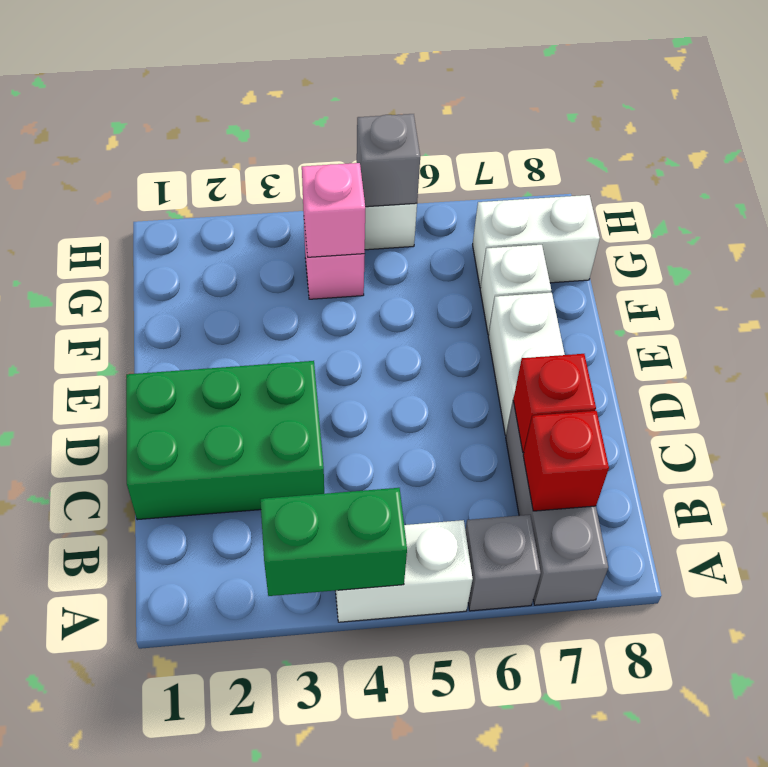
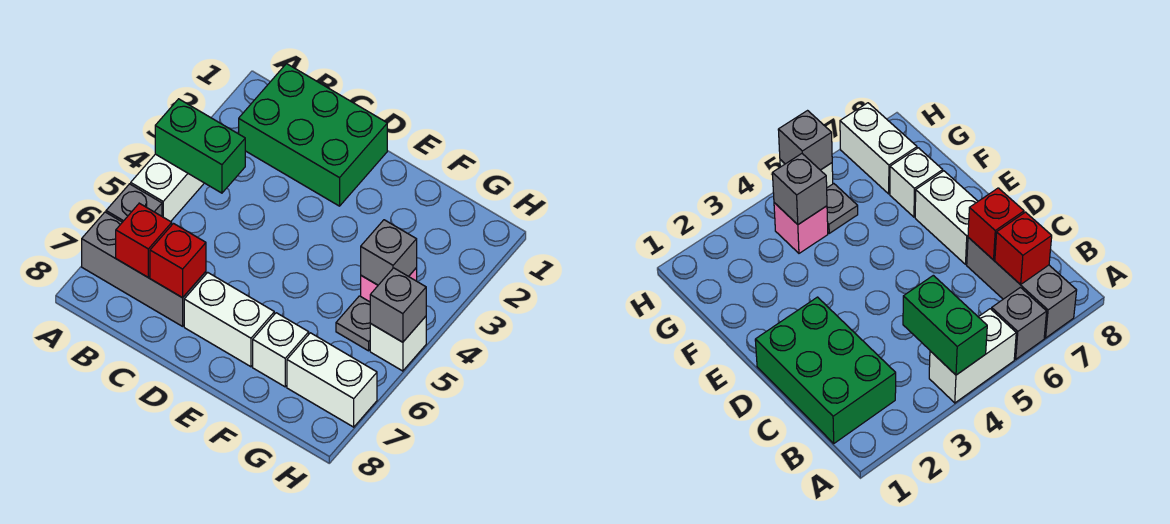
green brick A3:A4 level 2 -> green brick A4:B4 level 2
green brick C1:D3 level 1 -> green brick B1:D2 level 1
pink brick G4 level 2 -> grey brick G4 level 2
none -> grey plate G5 level 1
white brick G7:G8 level 1 -> white brick G7:H7 level 1

